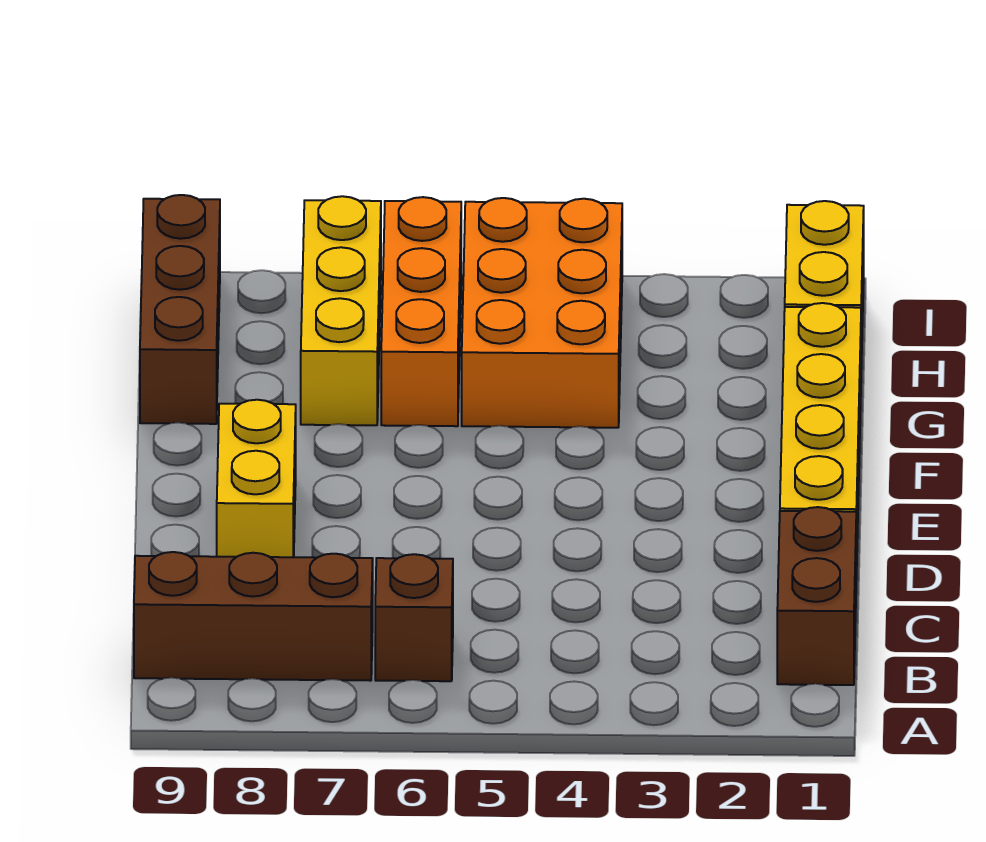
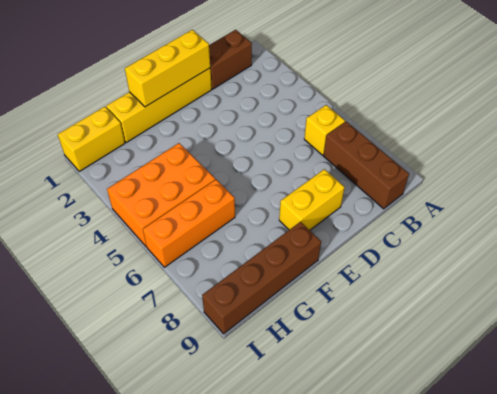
brown brick B6 level 1 -> yellow brick B6 level 1
yellow brick G7:I7 level 1 -> yellow brick D1:F1 level 2
brown brick G9:I9 level 1 -> brown brick F9:I9 level 1

